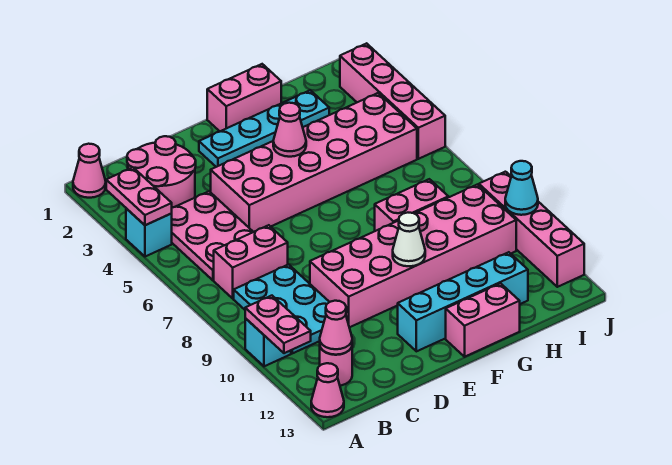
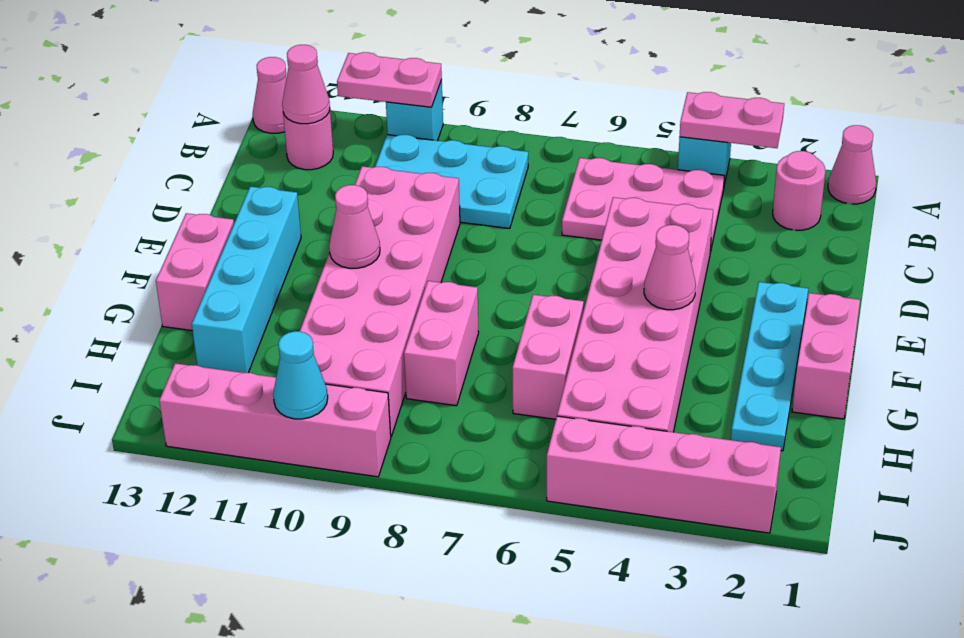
pink round brick B2:C3 level 1 -> pink round brick B2 level 1
pink brick B7:C7 level 1 -> pink brick G6:H6 level 1
white cone F10 level 2 -> pink cone F10 level 2

